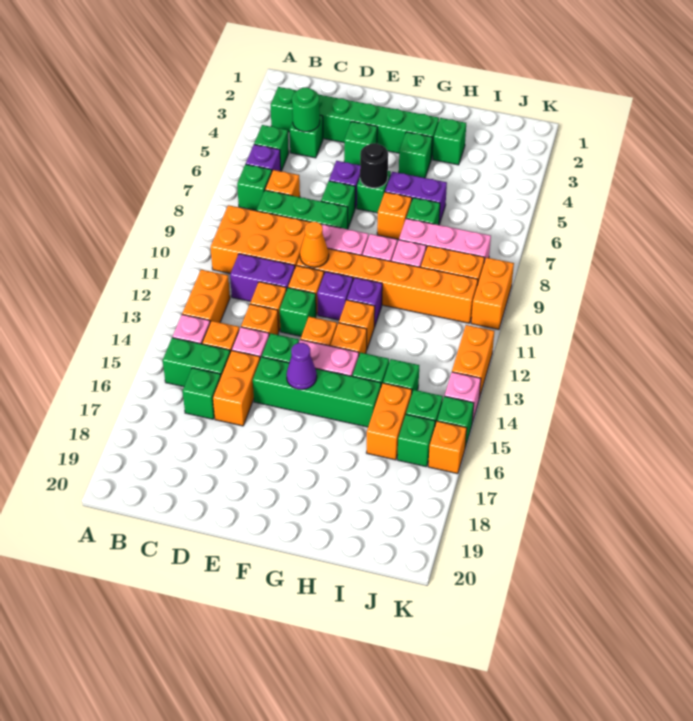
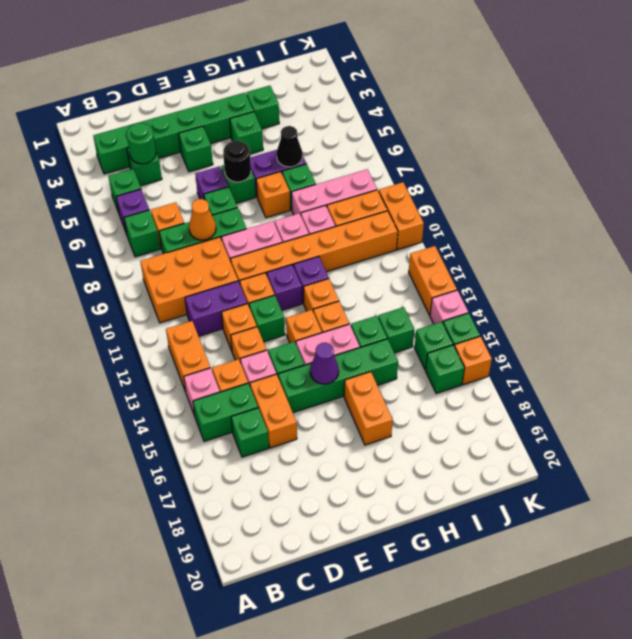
orange cone E10 level 2 -> orange cone D8 level 2
none -> black cone H6 level 2
orange brick I15:I16 level 1 -> orange brick G16:G17 level 1

